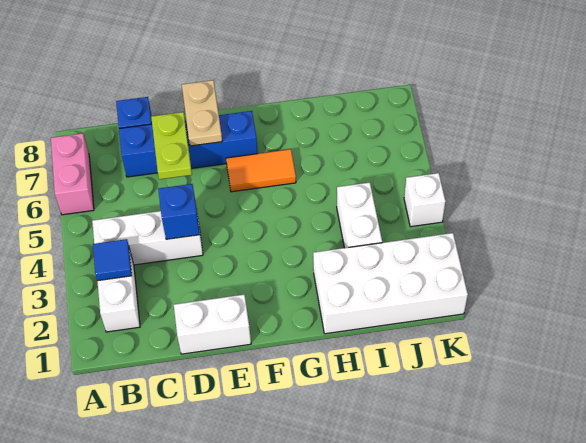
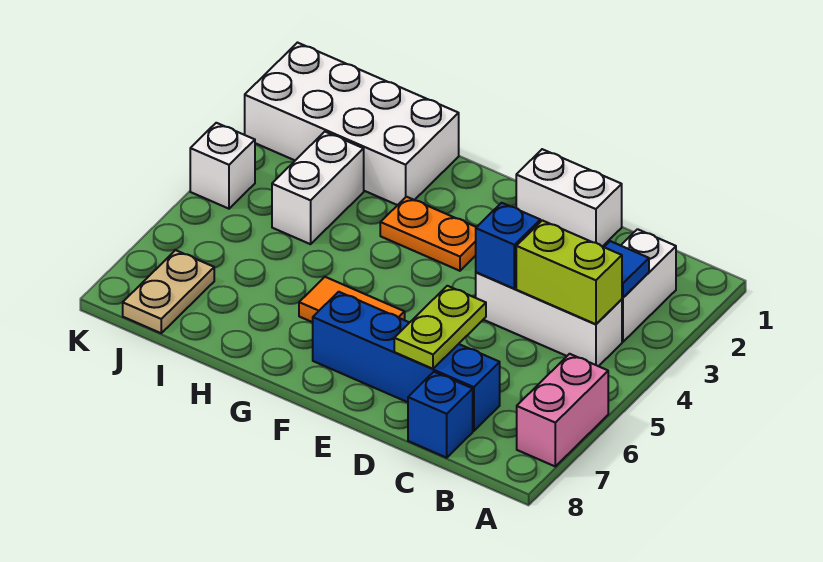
none -> lime brick B4:C4 level 2
tan plate E7:E8 level 2 -> tan plate J7:J8 level 1
none -> orange plate F3:G3 level 1

